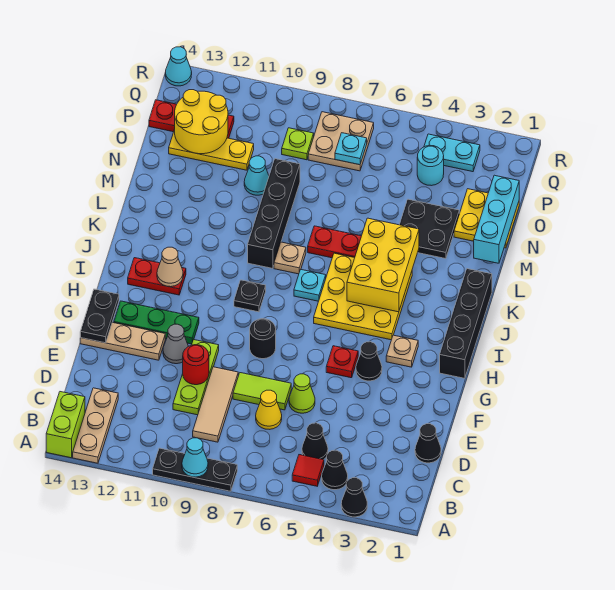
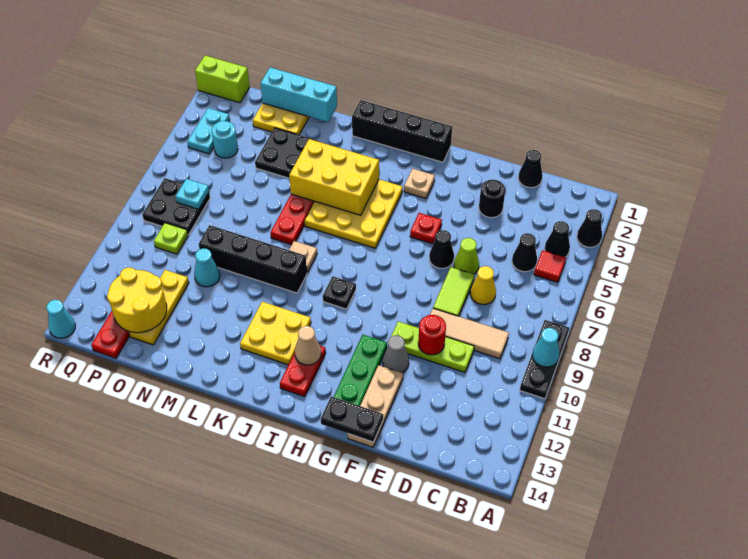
tan plate A13:C13 level 1 -> none
lime brick A14:B14 level 1 -> lime brick Q1:R1 level 1
black cone G4 level 1 -> black cone F6 level 1
black round brick G8 level 1 -> black round brick E3 level 1
cyan plate J7 level 1 -> none
none -> yellow plate J11:K12 level 1
tan plate P7:Q8 level 1 -> black plate P7:Q8 level 1

